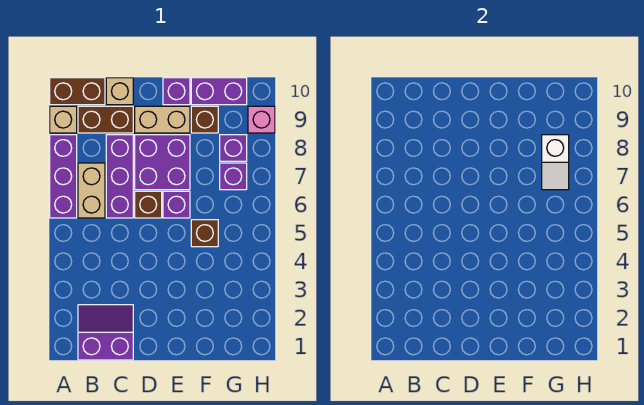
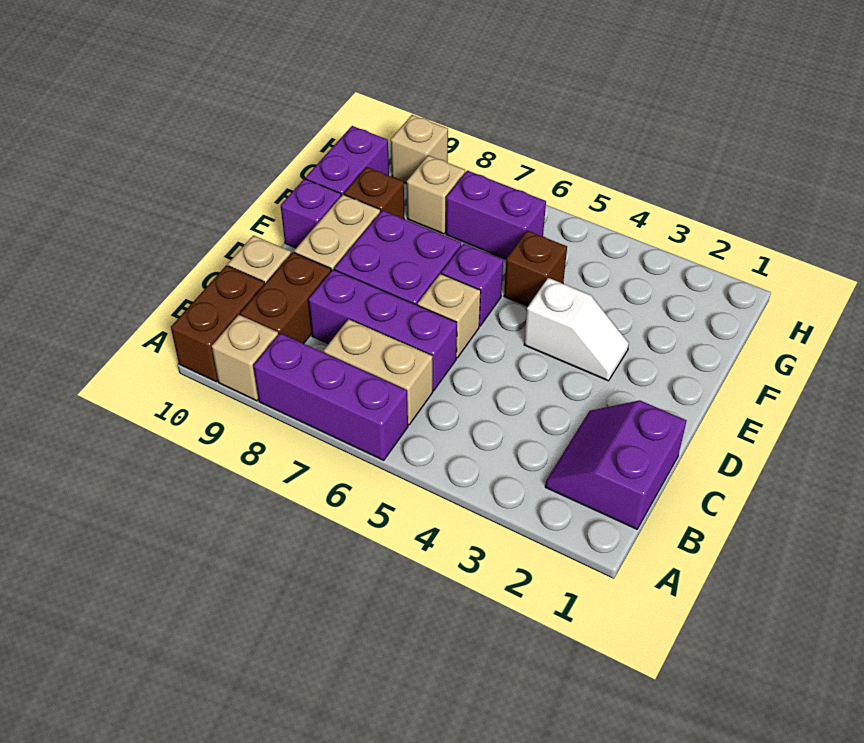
brown brick D6 level 1 -> tan brick D6 level 1
purple brick G7 level 1 -> purple brick G6:G7 level 1
white slope G7:G8 level 2 top 8 -> white slope E3:E4 level 1 top 4
purple brick G8 level 1 -> tan brick G8 level 1
pink brick H9 level 1 -> tan brick H9 level 1

